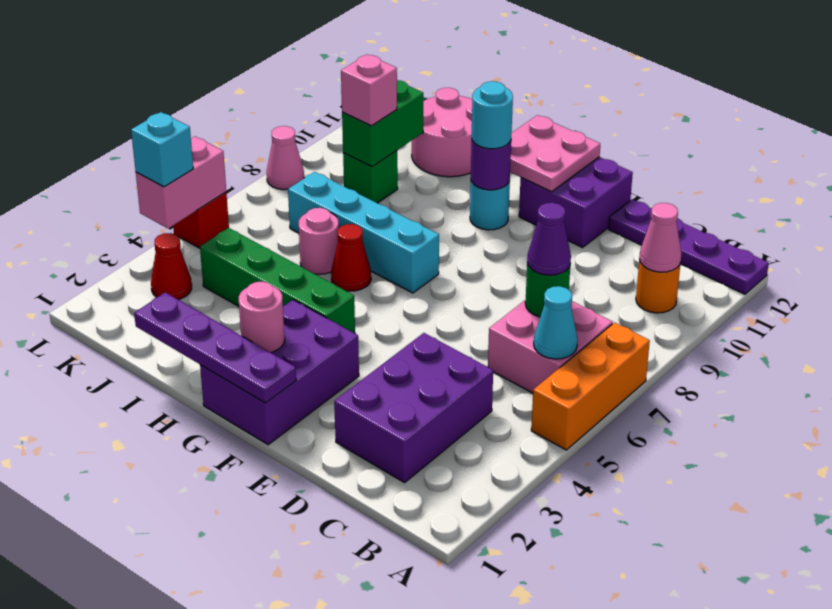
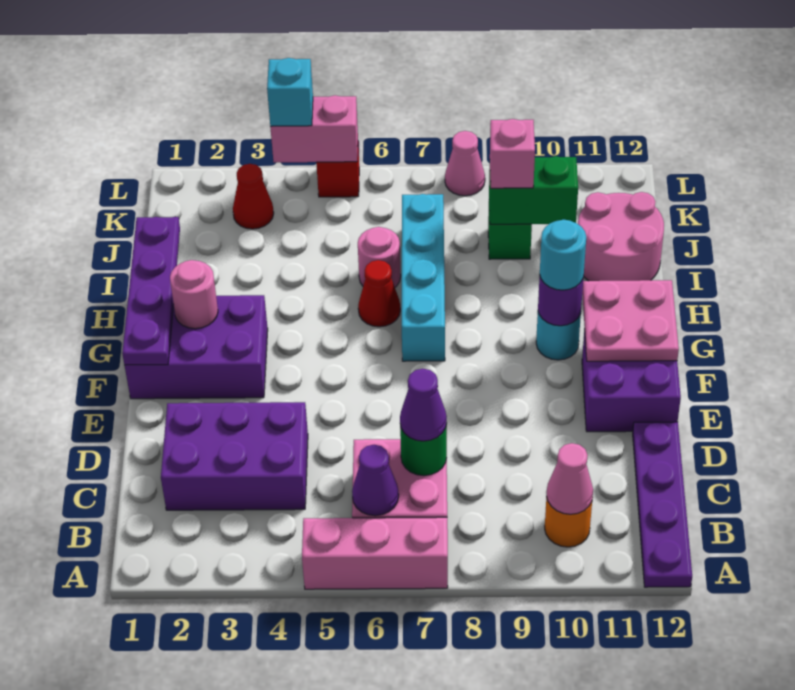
orange brick A5:A7 level 1 -> pink brick A5:A7 level 1
cyan cone B6 level 2 -> purple cone B6 level 2
green brick G4:J4 level 1 -> none

